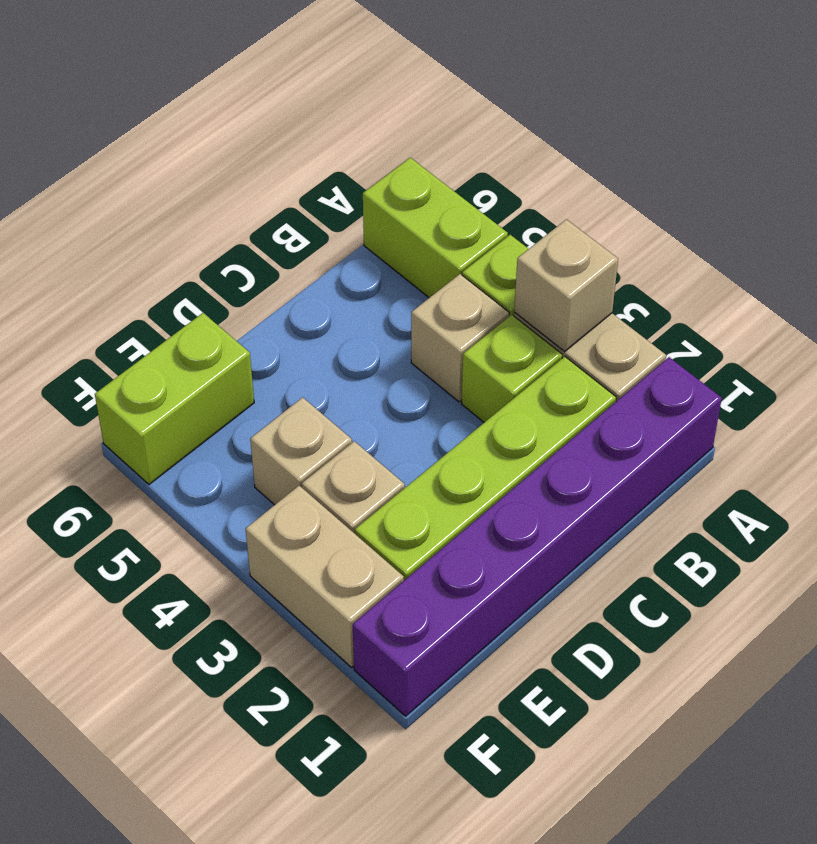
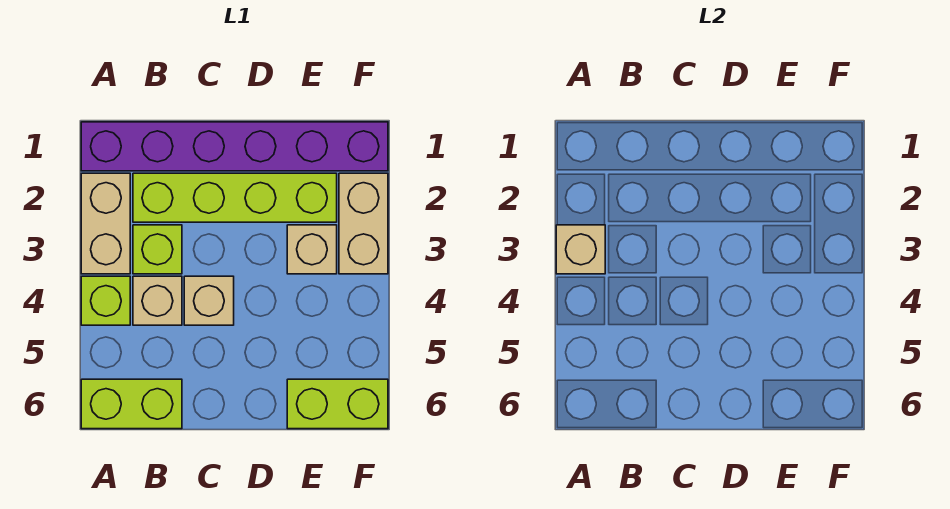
lime brick A5:A6 level 1 -> lime brick A6:B6 level 1
tan brick E4 level 1 -> tan brick C4 level 1

